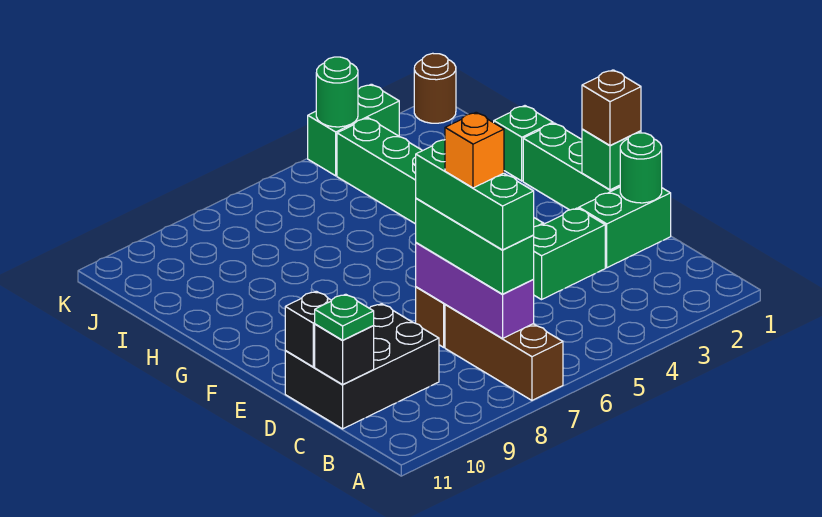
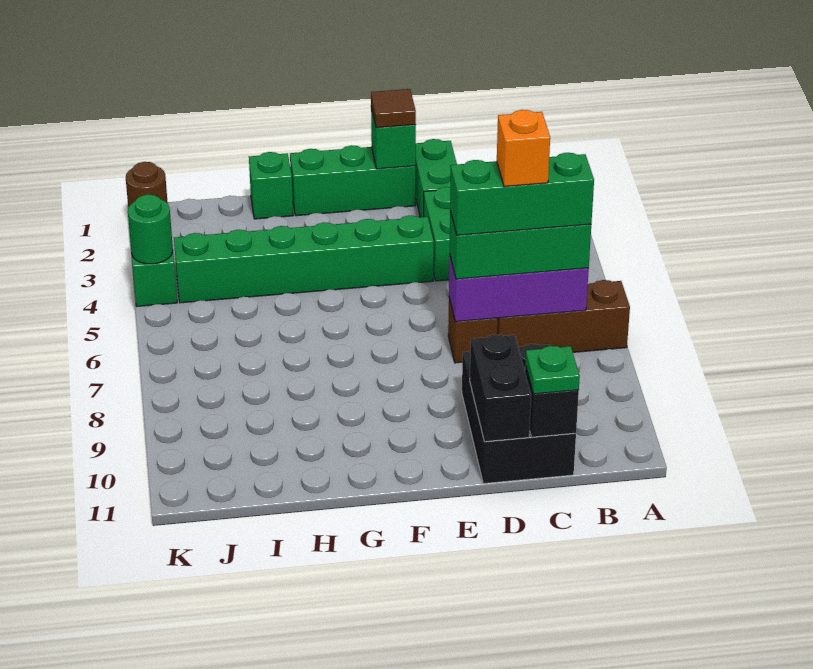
green round brick D1 level 2 -> none
black brick D11 level 2 -> black brick D10:D11 level 2
brown brick E1 level 3 -> brown tile E1 level 3

